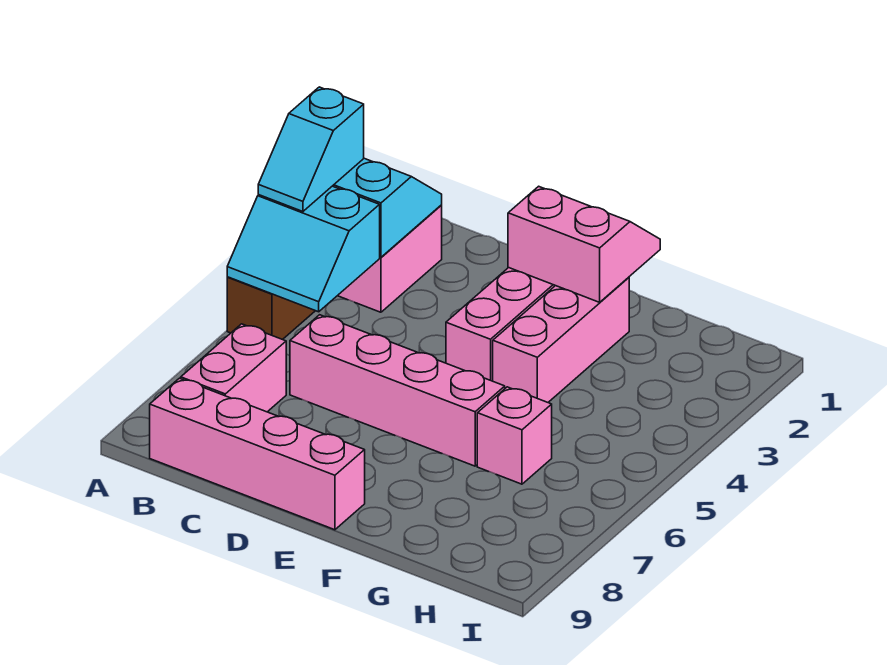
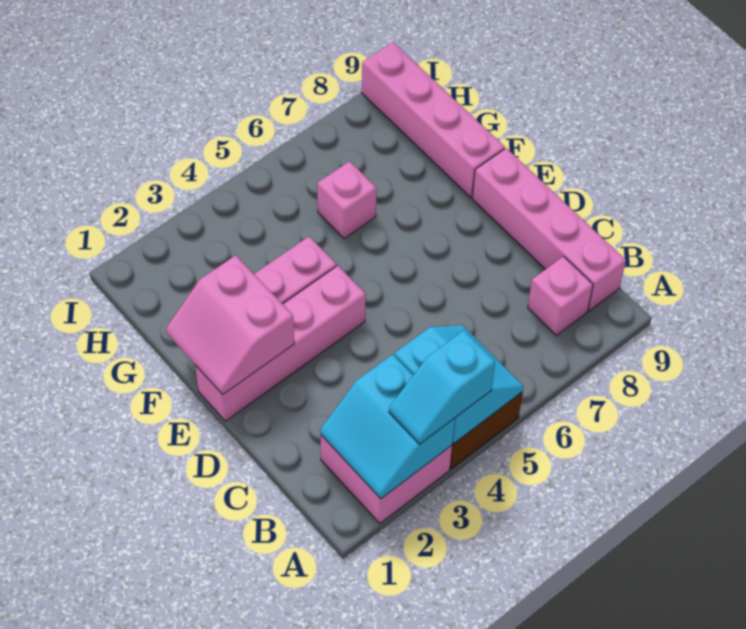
cyan slope A3:A4 level 3 top 3 -> cyan slope A3:A4 level 3 top 4
pink brick B7:B8 level 1 -> pink brick B8 level 1
pink brick C6:F6 level 1 -> pink brick F9:I9 level 1

